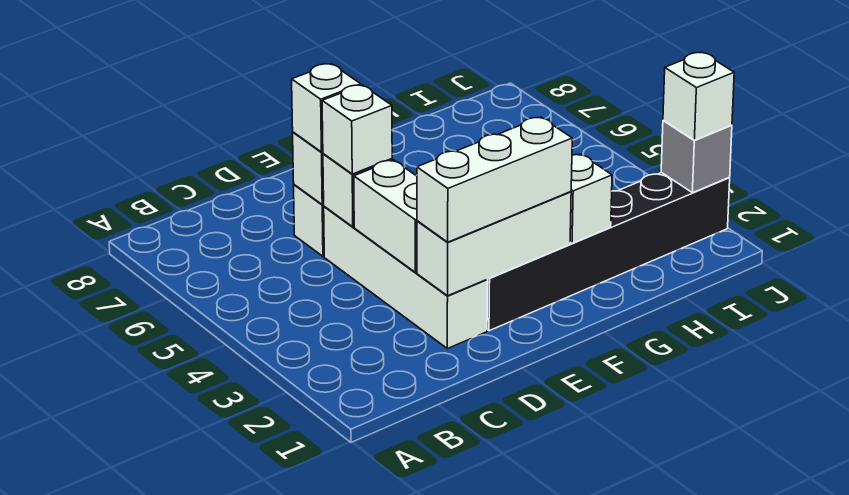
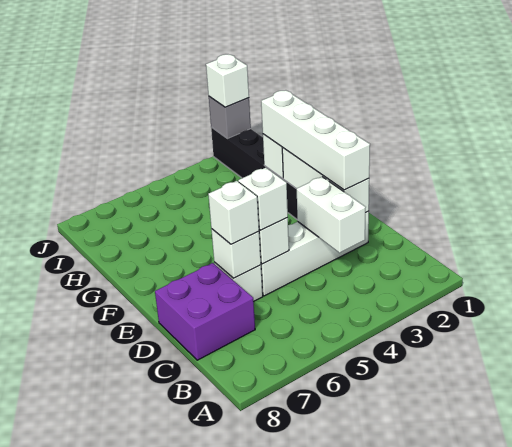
none -> purple brick C7:D8 level 1
white brick D2:F2 level 3 -> white brick D2:G2 level 3
white brick D3:D4 level 2 -> white brick C3:D3 level 2

